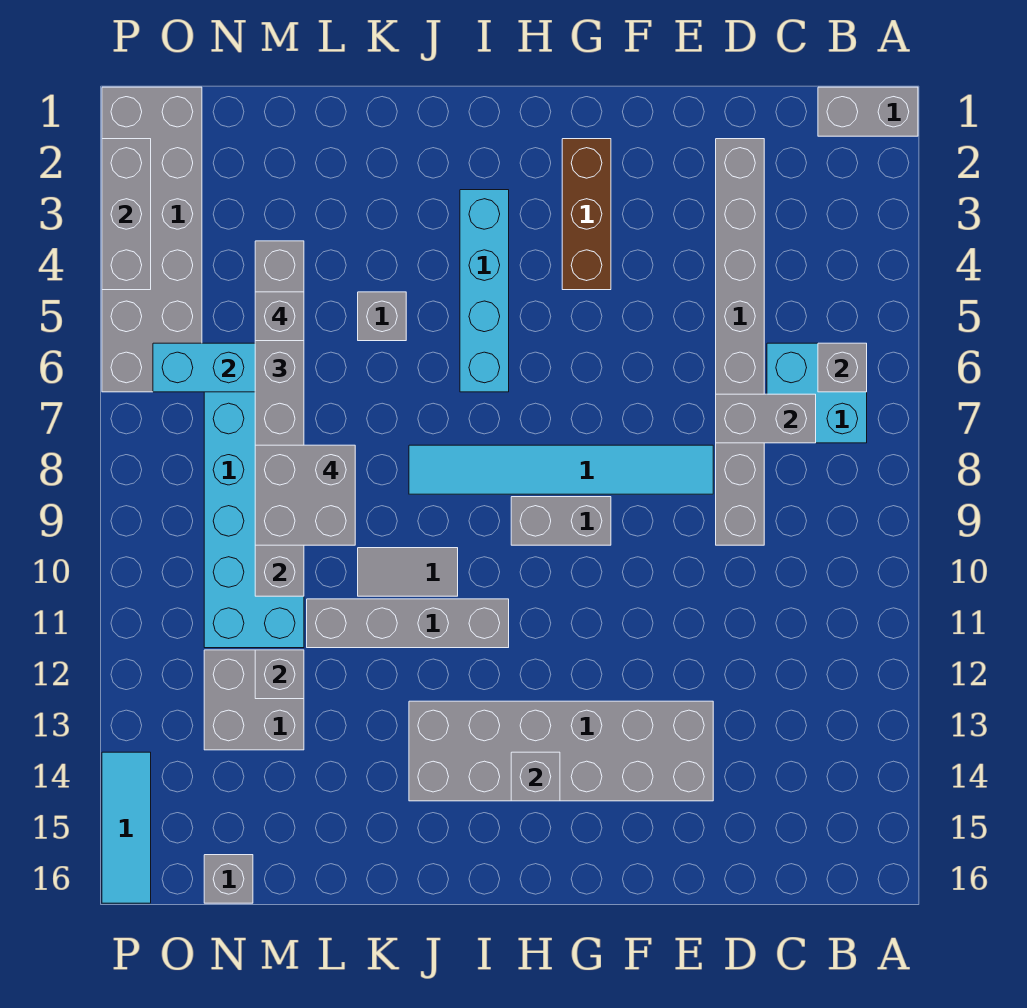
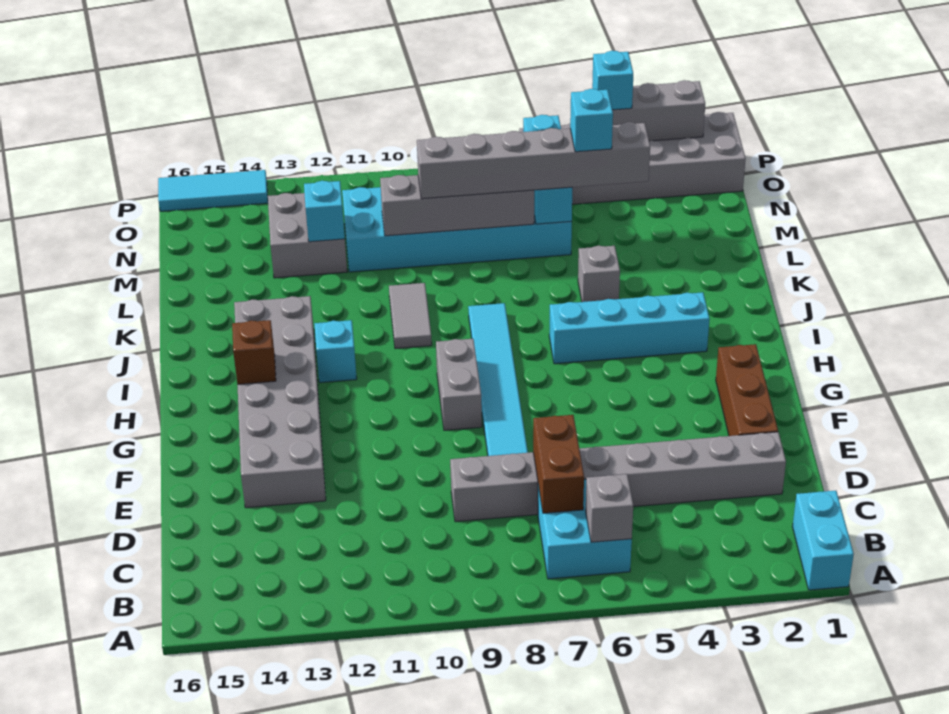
grey brick A1:B1 level 1 -> cyan brick A1:B1 level 1
grey brick C7:D7 level 2 -> brown brick C7:D7 level 2
brown brick G2:G4 level 1 -> brown brick E2:G2 level 1
grey brick H14 level 2 -> brown brick H14 level 2
grey brick I11:L11 level 1 -> none
none -> cyan brick I12 level 1
grey brick L8:M9 level 4 -> none
grey brick M5 level 4 -> cyan brick M5 level 4
grey brick M12 level 2 -> cyan brick M12 level 2
grey brick N16 level 1 -> none
none -> cyan brick P4 level 3

